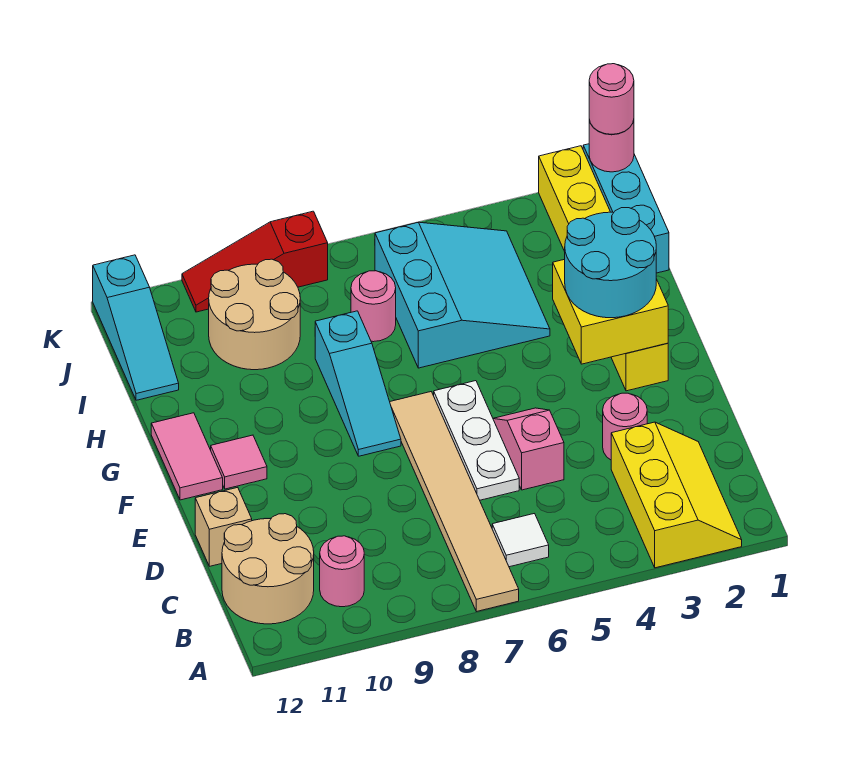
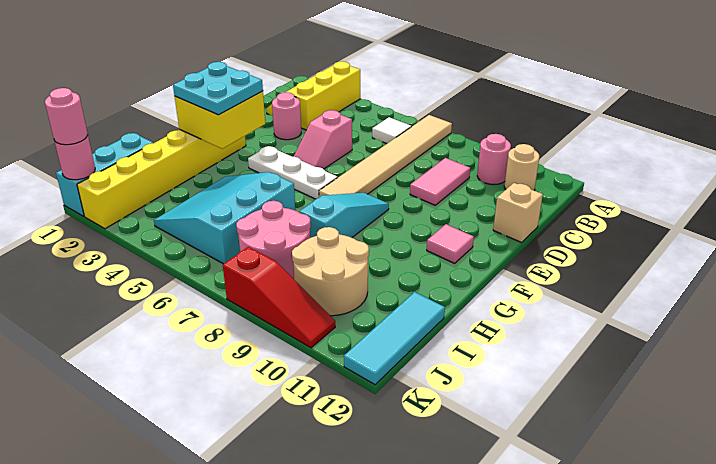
tan round brick B11:C12 level 1 -> tan round brick B11 level 1
white plate D6:F6 level 1 -> white plate F4:F6 level 1
cyan round brick F2:G3 level 3 -> cyan plate F2:G3 level 3
pink tile F12:G12 level 1 -> pink tile C9:D9 level 1
pink round brick I7 level 1 -> pink round brick I7:J8 level 1
cyan slope I12:K12 level 1 top K -> cyan tile I12:K12 level 1

